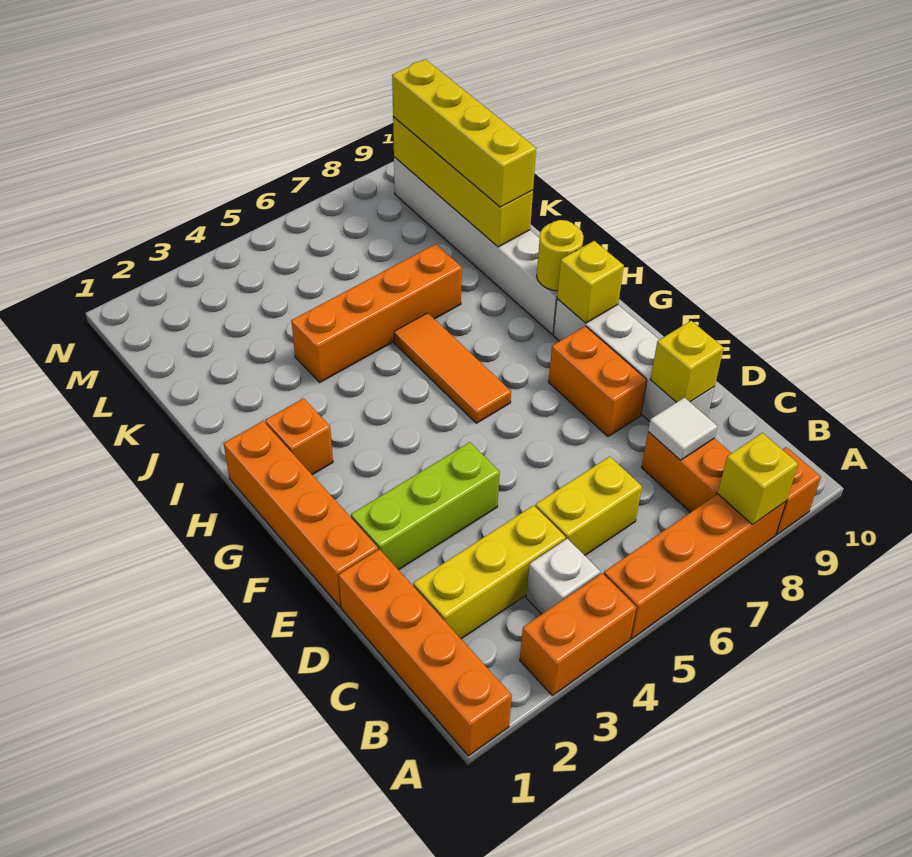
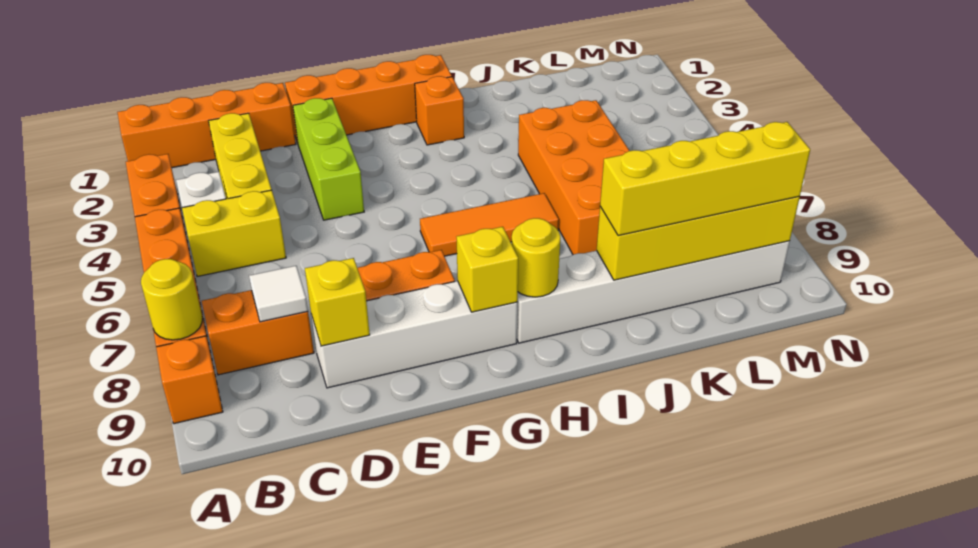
yellow brick A8 level 2 -> yellow round brick A8 level 2
yellow brick C5:C6 level 1 -> yellow brick B5:C5 level 1
orange brick J4:J7 level 1 -> orange brick J4:K7 level 1

